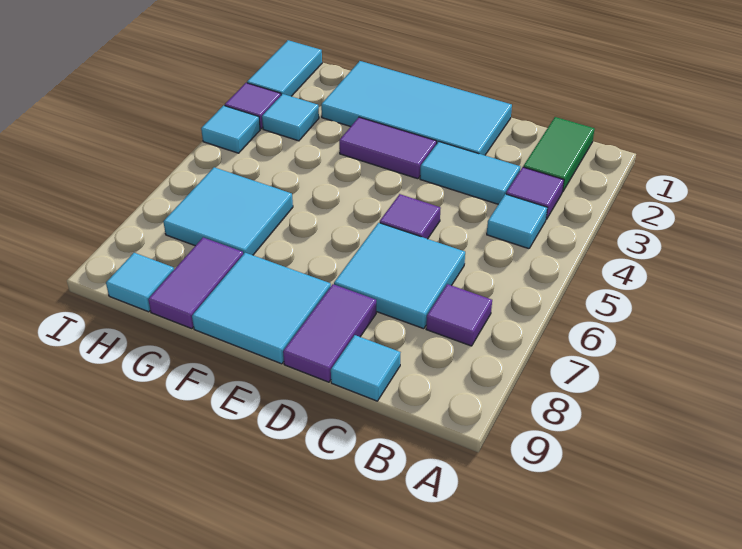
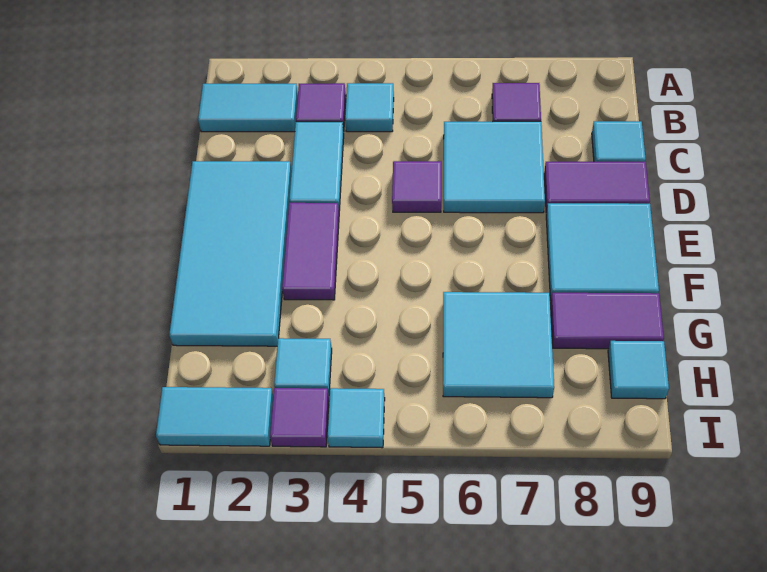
green tile B1:B2 level 1 -> cyan tile B1:B2 level 1

